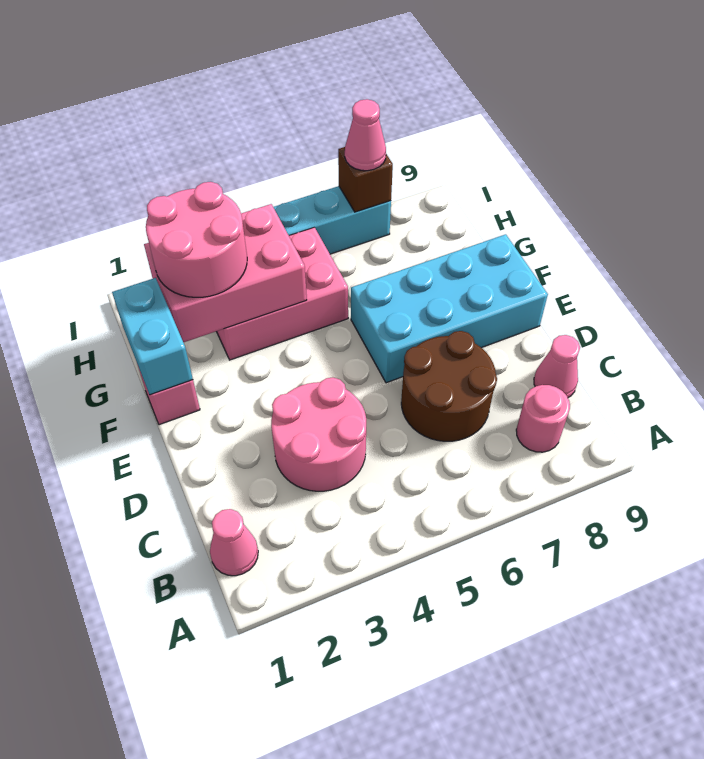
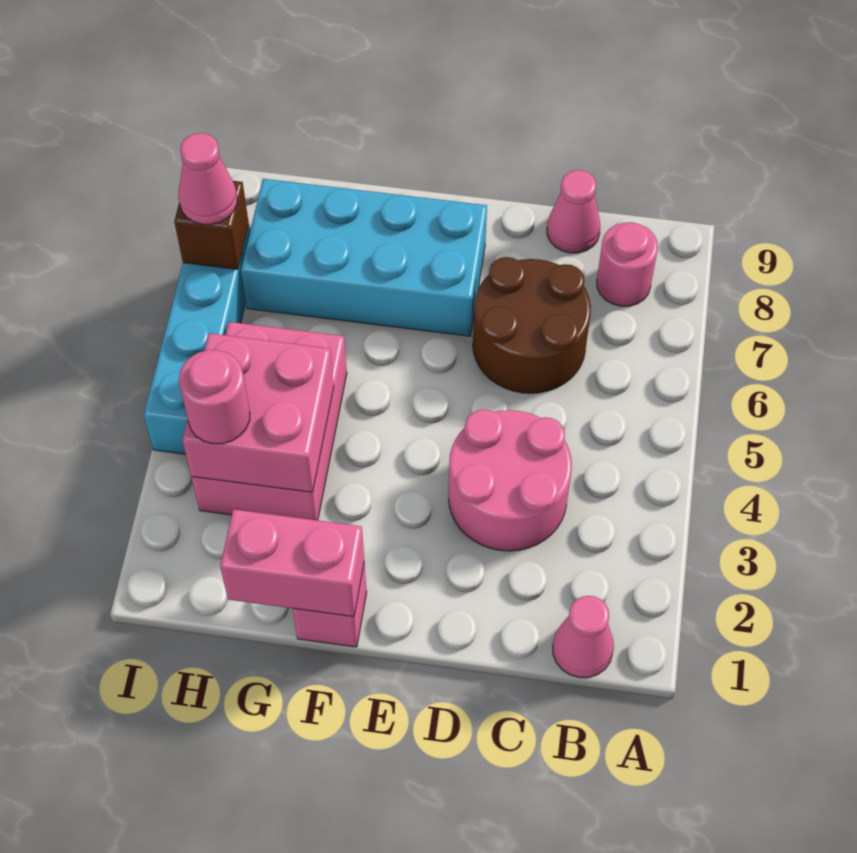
cyan brick E6:F9 level 1 -> cyan brick E7:H8 level 1
cyan brick F1:G1 level 2 -> pink brick F1:G1 level 2
pink brick G2:H4 level 2 -> pink brick G3:H4 level 2
pink round brick G2:H3 level 3 -> pink round brick H3 level 3

